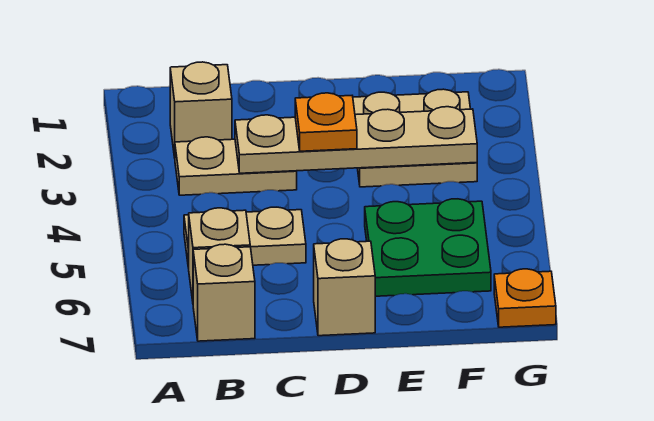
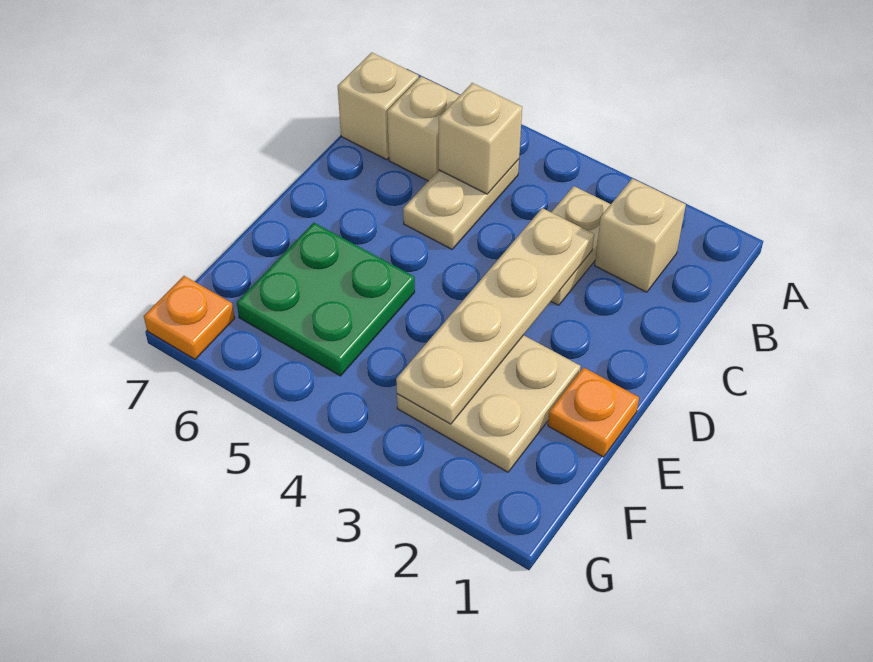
orange plate D3 level 3 -> orange plate E1 level 1
tan brick D7 level 1 -> tan brick B5 level 2

